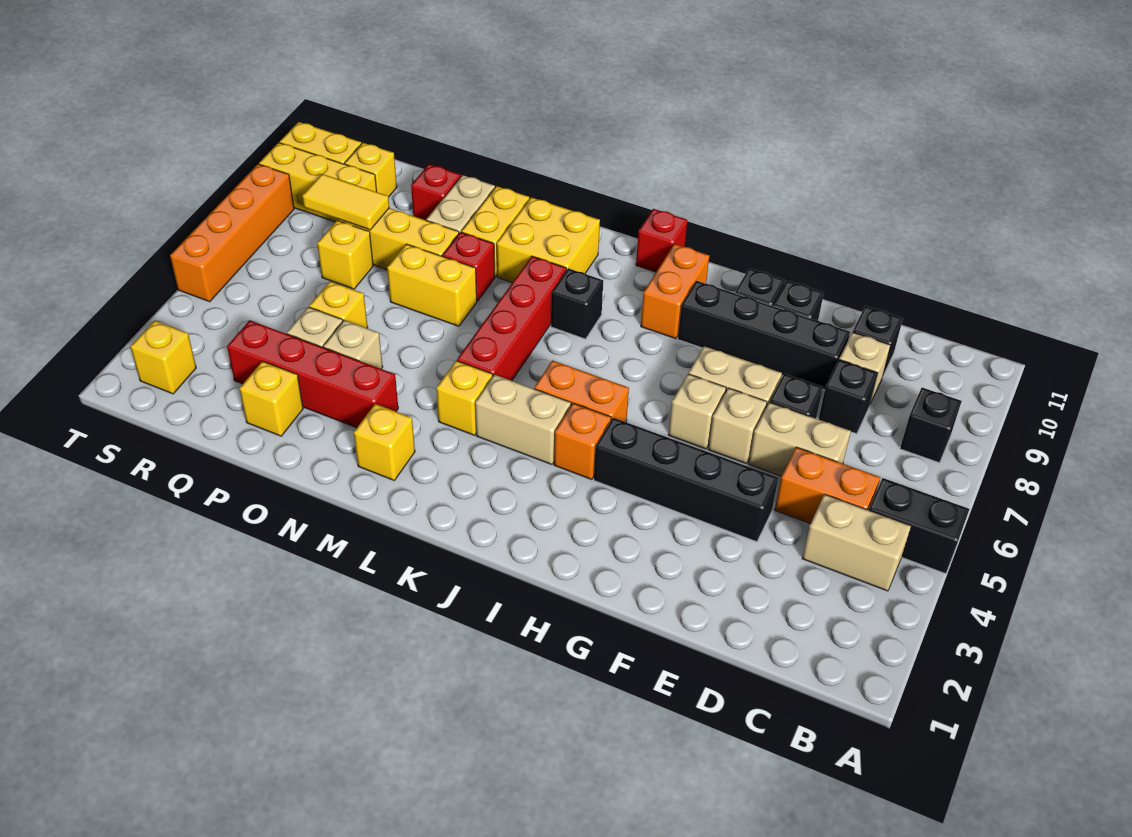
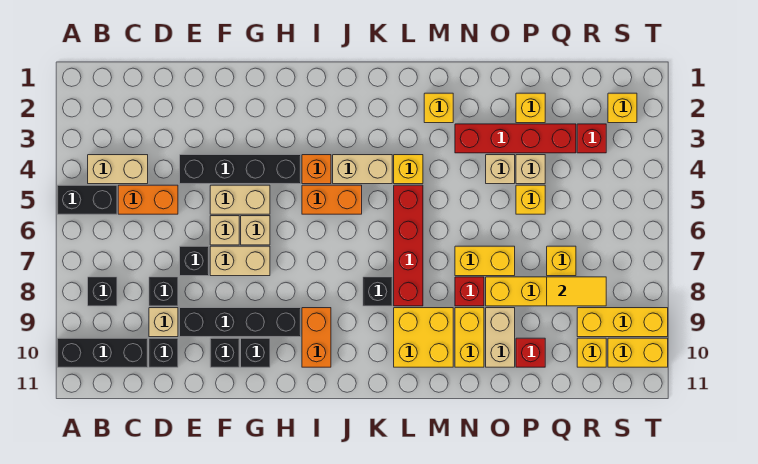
none -> black brick A10:C10 level 1
tan brick D6:E6 level 1 -> tan brick F5:G5 level 1
red brick J11 level 1 -> red brick R3 level 1
orange brick T5:T8 level 1 -> none

